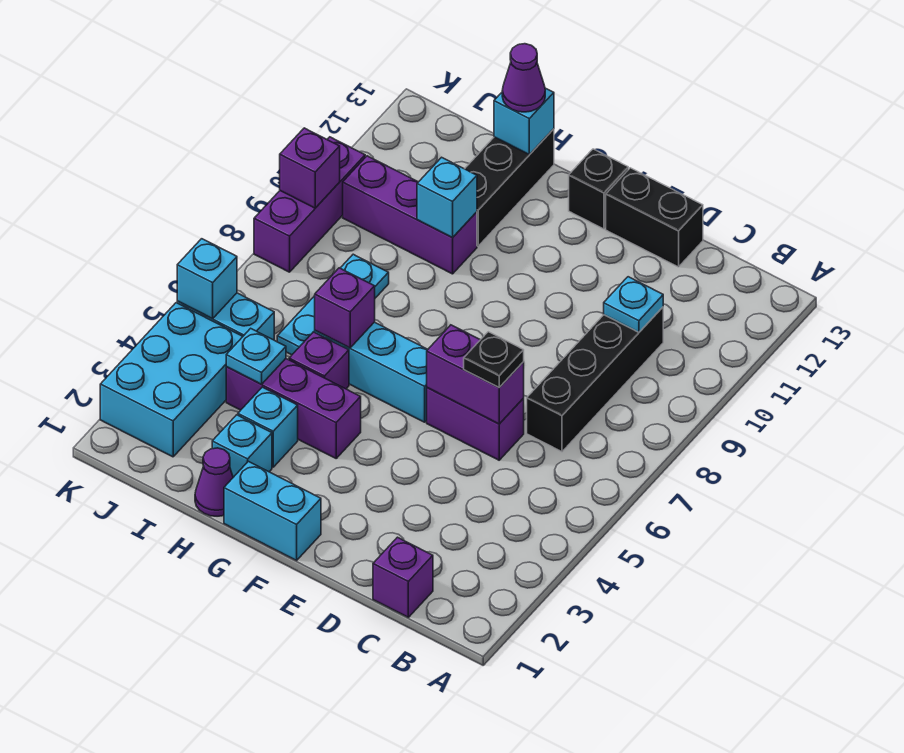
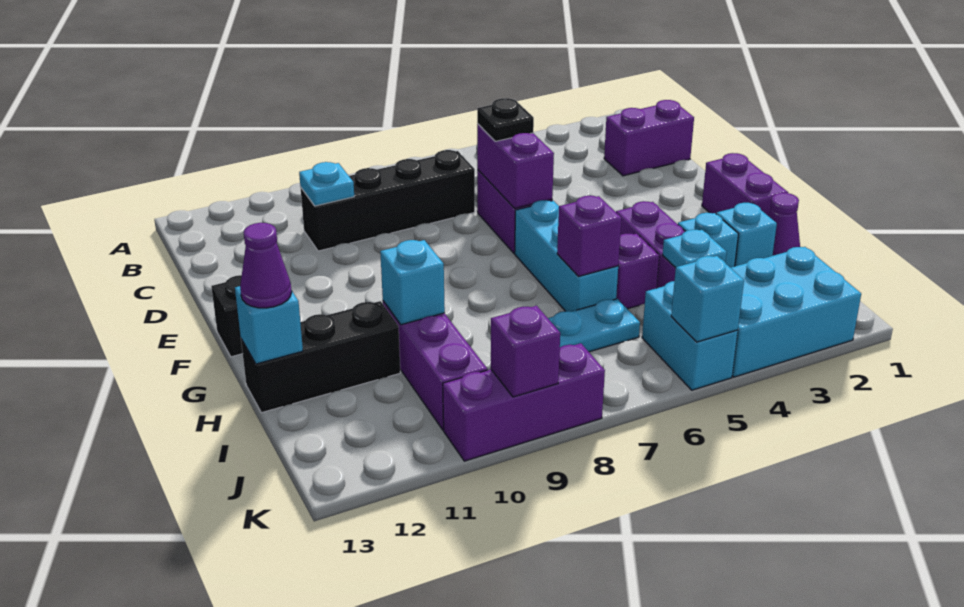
purple brick C1 level 1 -> purple brick C1:C2 level 1
black brick D13:E13 level 1 -> none
cyan brick F1:G1 level 1 -> purple brick F1:G1 level 1

